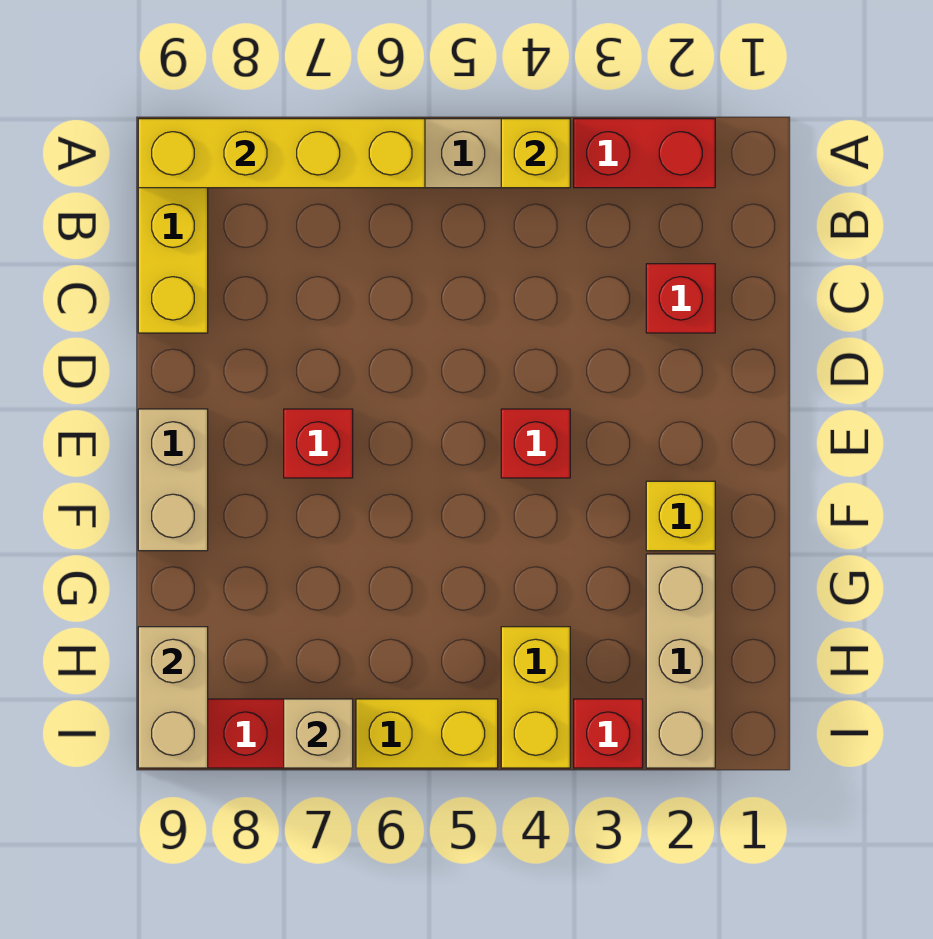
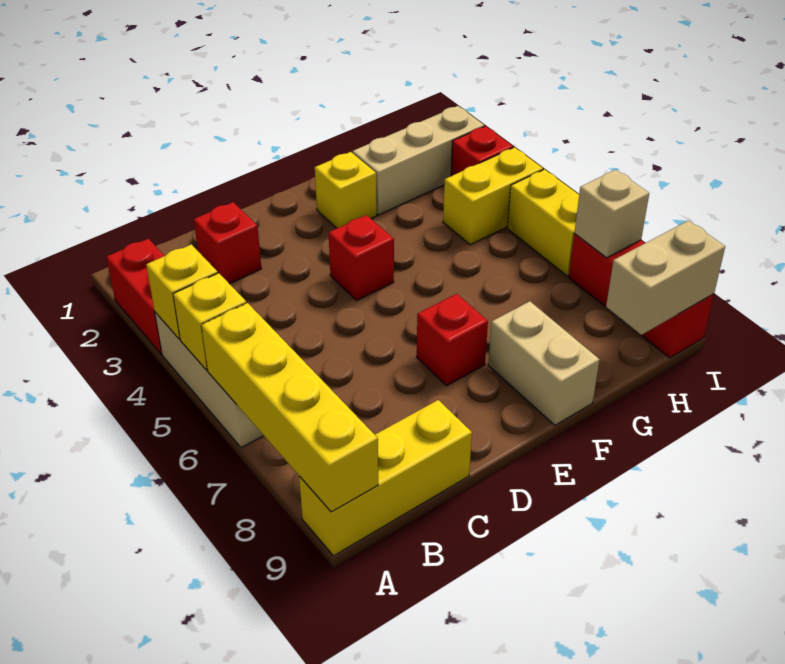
none -> yellow brick A5 level 2
tan brick E9:F9 level 1 -> tan brick F8:F9 level 1

